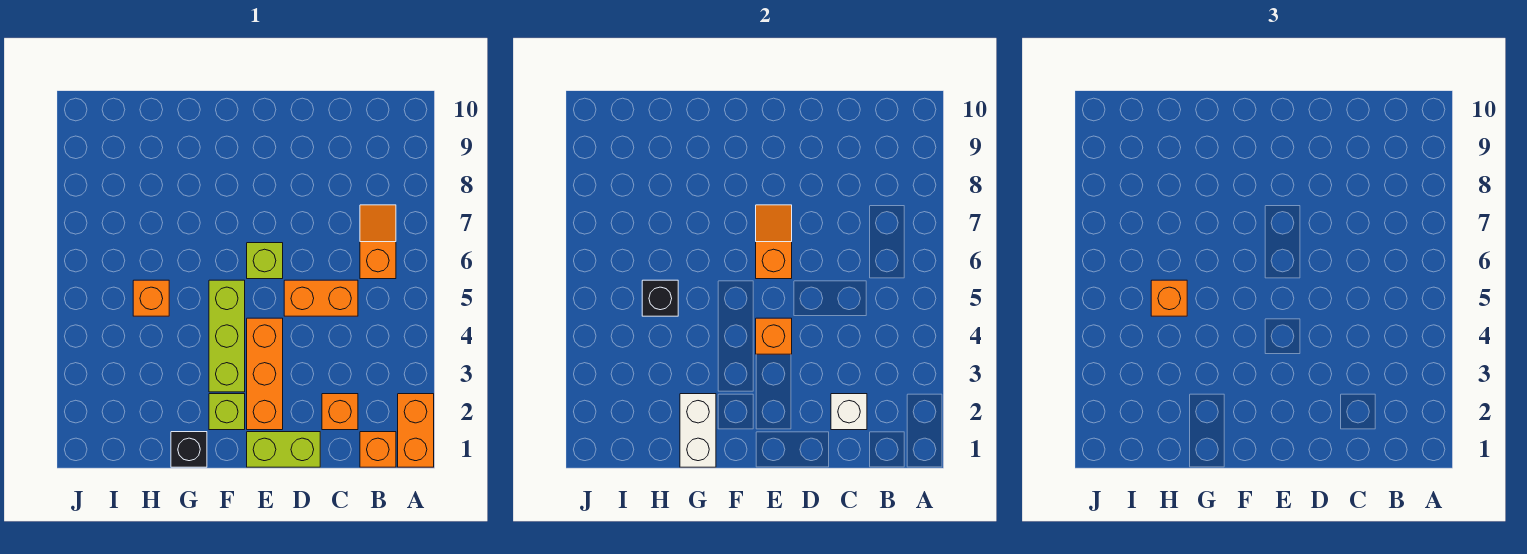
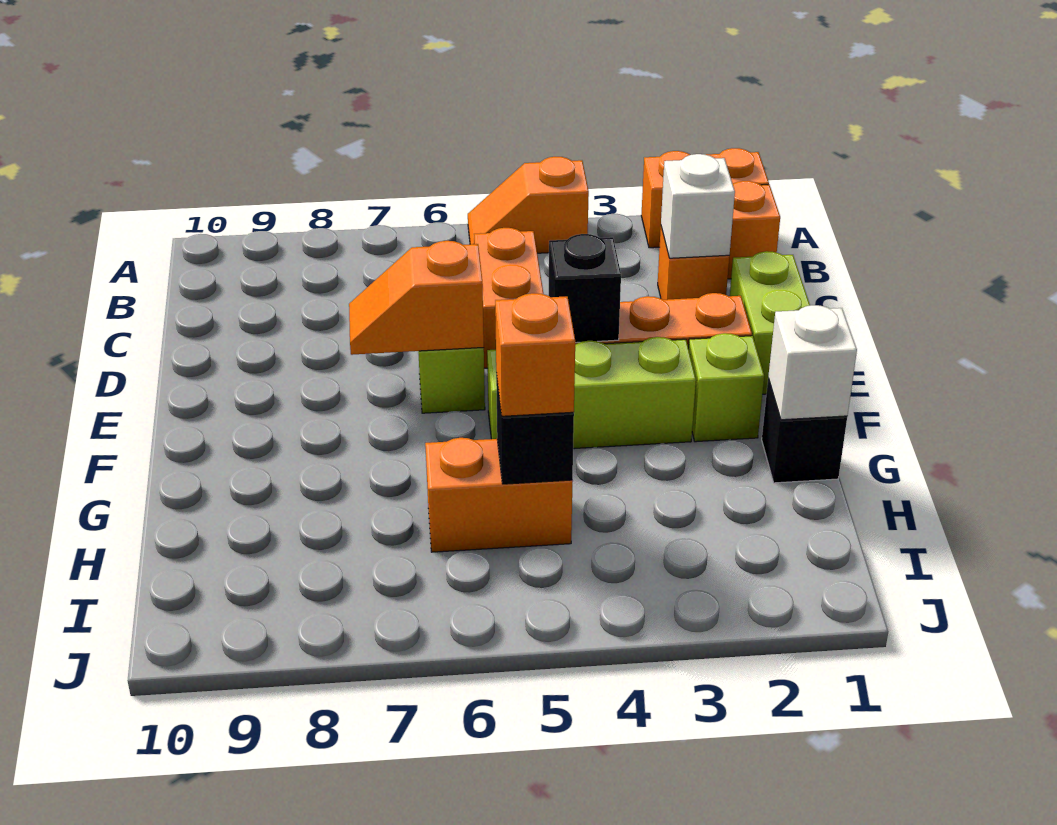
orange slope B6:B7 level 1 top 6 -> orange slope A4:A5 level 1 top 4
orange brick E4 level 2 -> black brick E4 level 2
white brick G1:G2 level 2 -> white brick G1 level 2
orange brick H5 level 1 -> orange brick H5:H6 level 1

